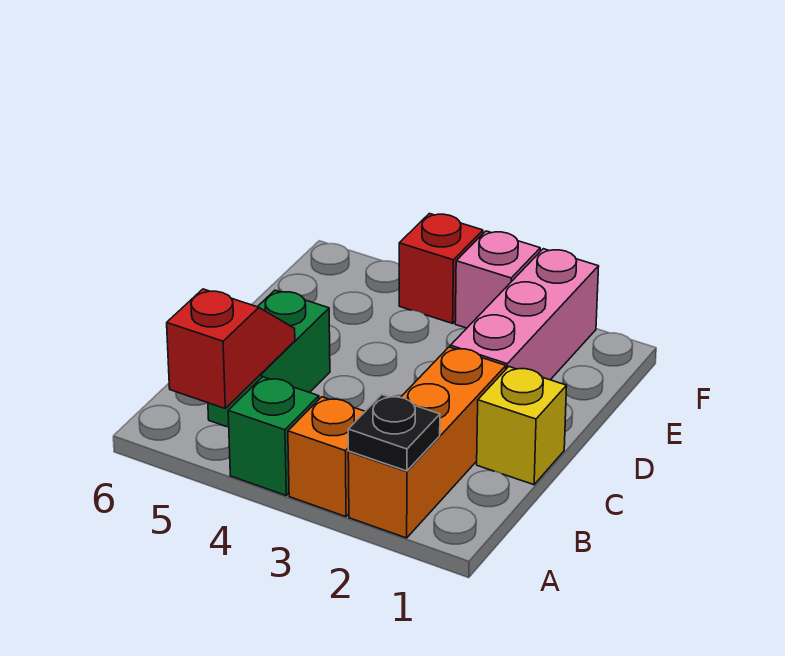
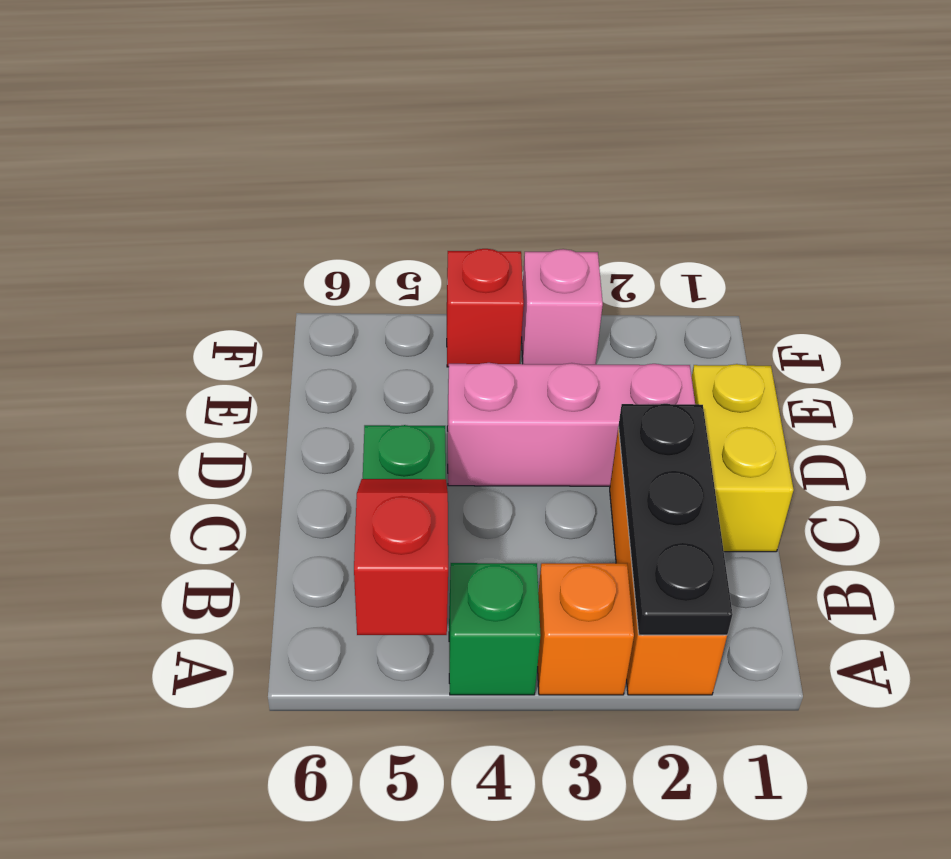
black plate A2 level 2 -> black plate A2:C2 level 2
yellow brick C1 level 1 -> yellow brick C1:D1 level 1
pink brick D2:F2 level 1 -> pink brick D2:D4 level 1

